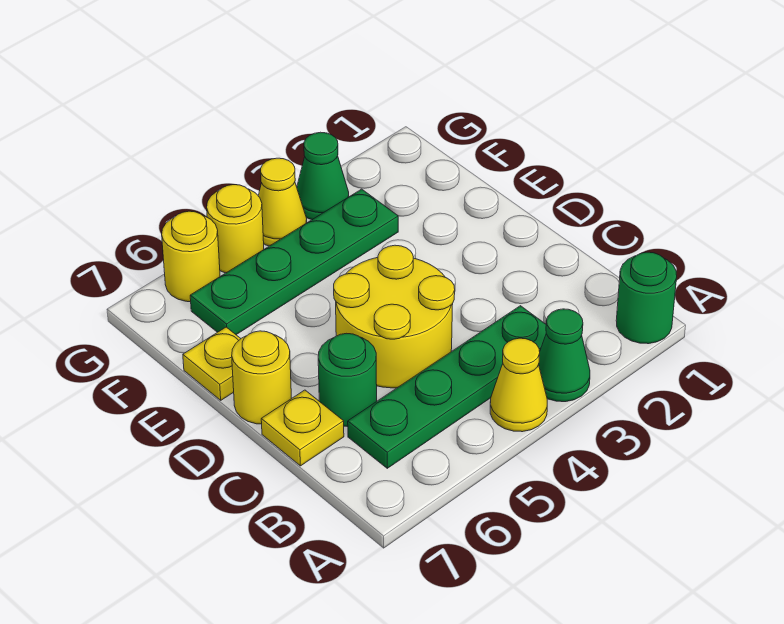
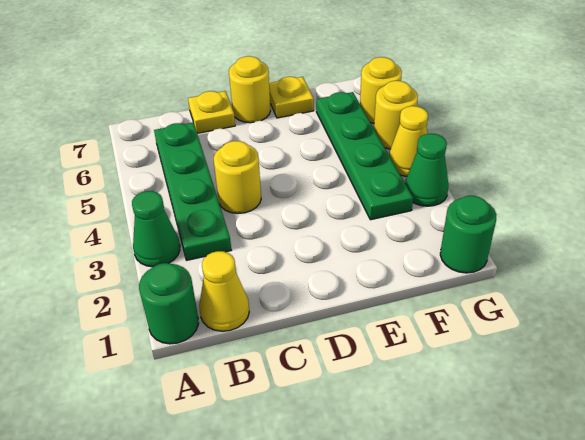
yellow cone A4 level 1 -> yellow cone B1 level 1
yellow round brick C4:D5 level 1 -> yellow round brick C4 level 1
green round brick C6 level 1 -> green round brick G1 level 1

